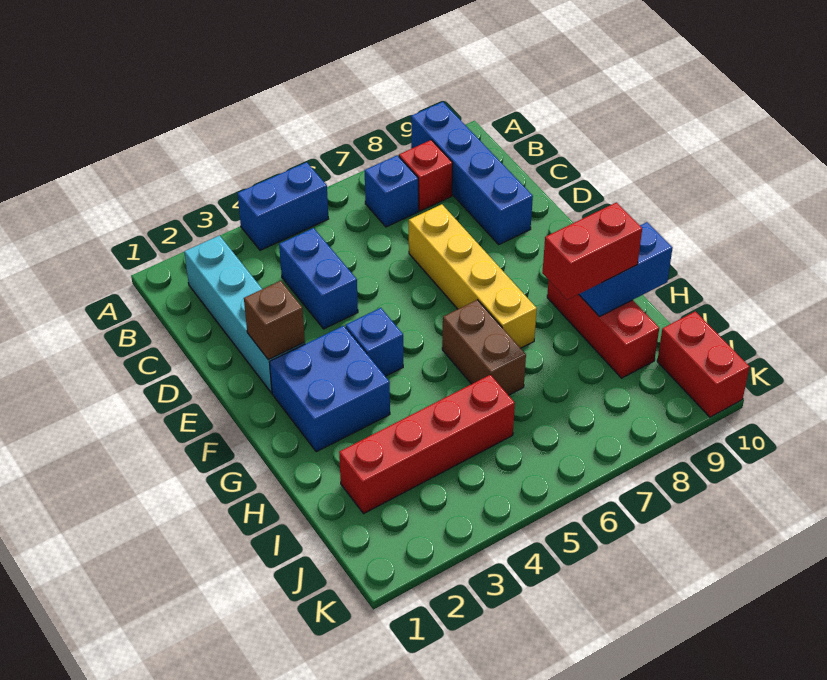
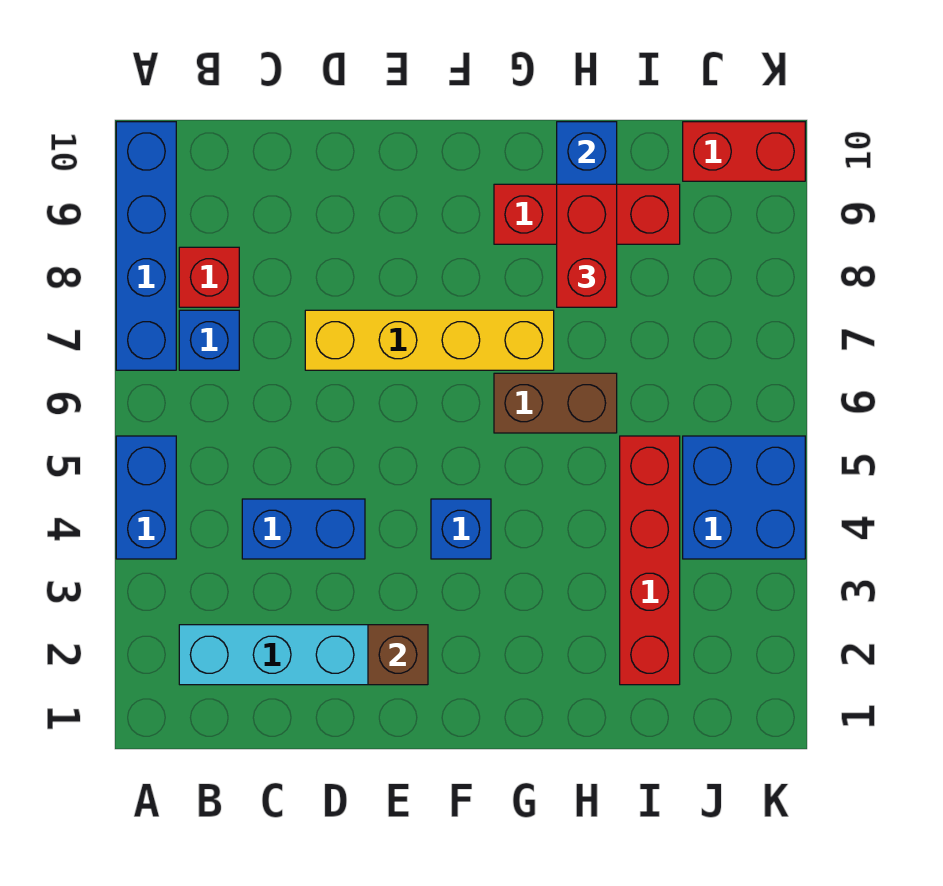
blue brick A9:D9 level 1 -> blue brick A7:A10 level 1
blue brick F2:G3 level 1 -> blue brick J4:K5 level 1

